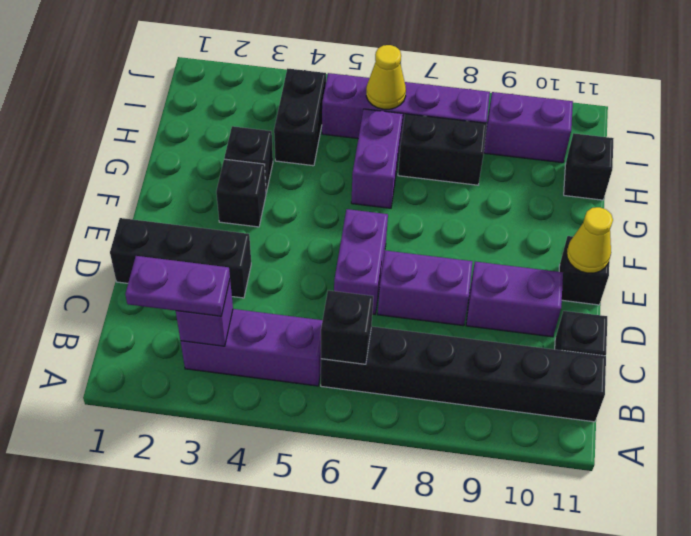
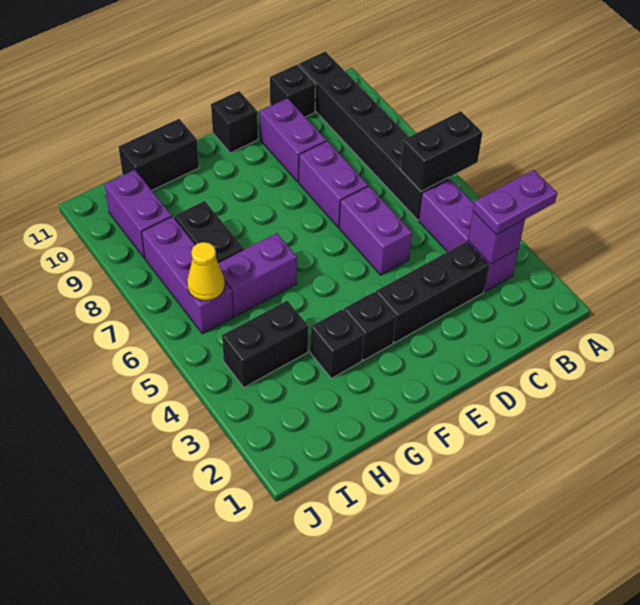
purple plate B2:B3 level 3 -> purple plate A3:B3 level 3
black brick B6 level 2 -> black brick A6:B6 level 2
black brick D1:D3 level 1 -> black brick C3:E3 level 1
purple brick D6:E6 level 1 -> purple brick D5:D6 level 1
yellow cone E11 level 2 -> none
black brick H11 level 1 -> black brick G11:H11 level 1
purple brick I5:I8 level 1 -> purple brick I6:I8 level 1

